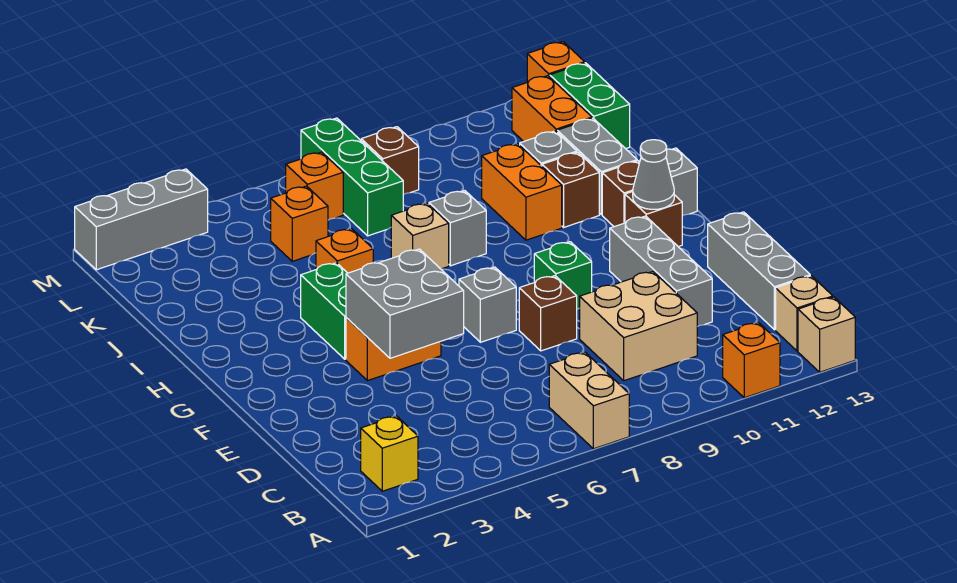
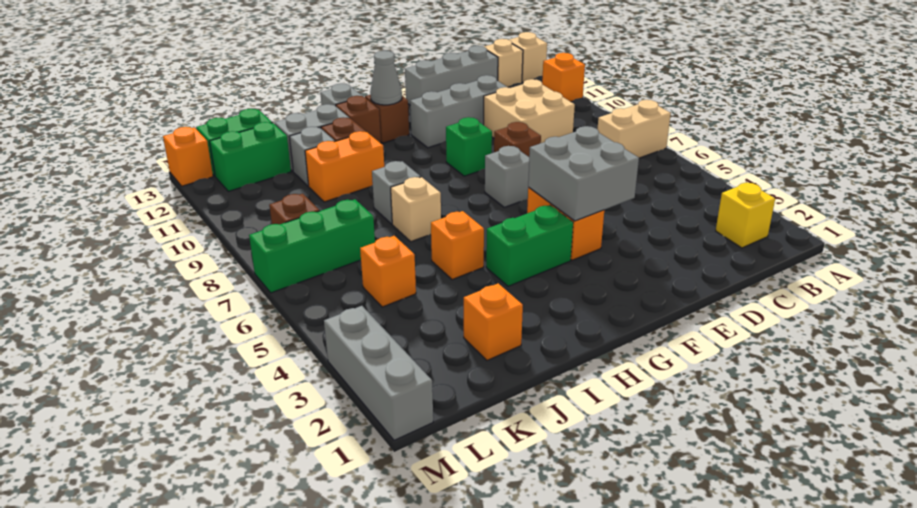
orange brick K12:L12 level 1 -> green brick K12:L12 level 1
orange brick L6 level 1 -> orange brick J2 level 1

